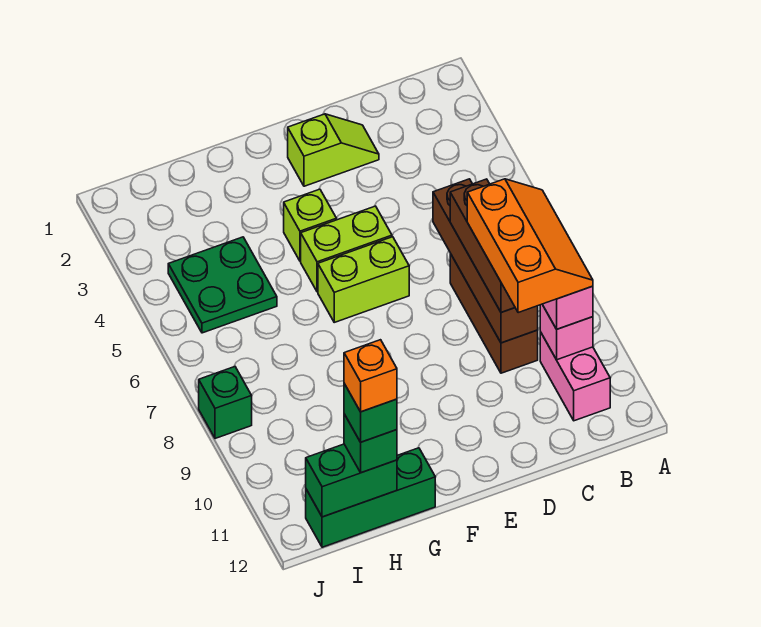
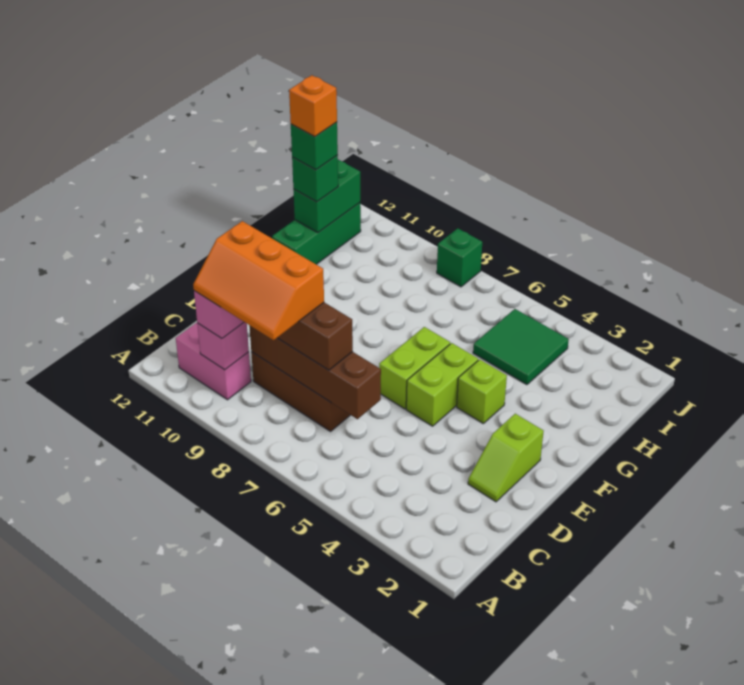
green plate H4:I5 level 1 -> green tile H4:I5 level 1

